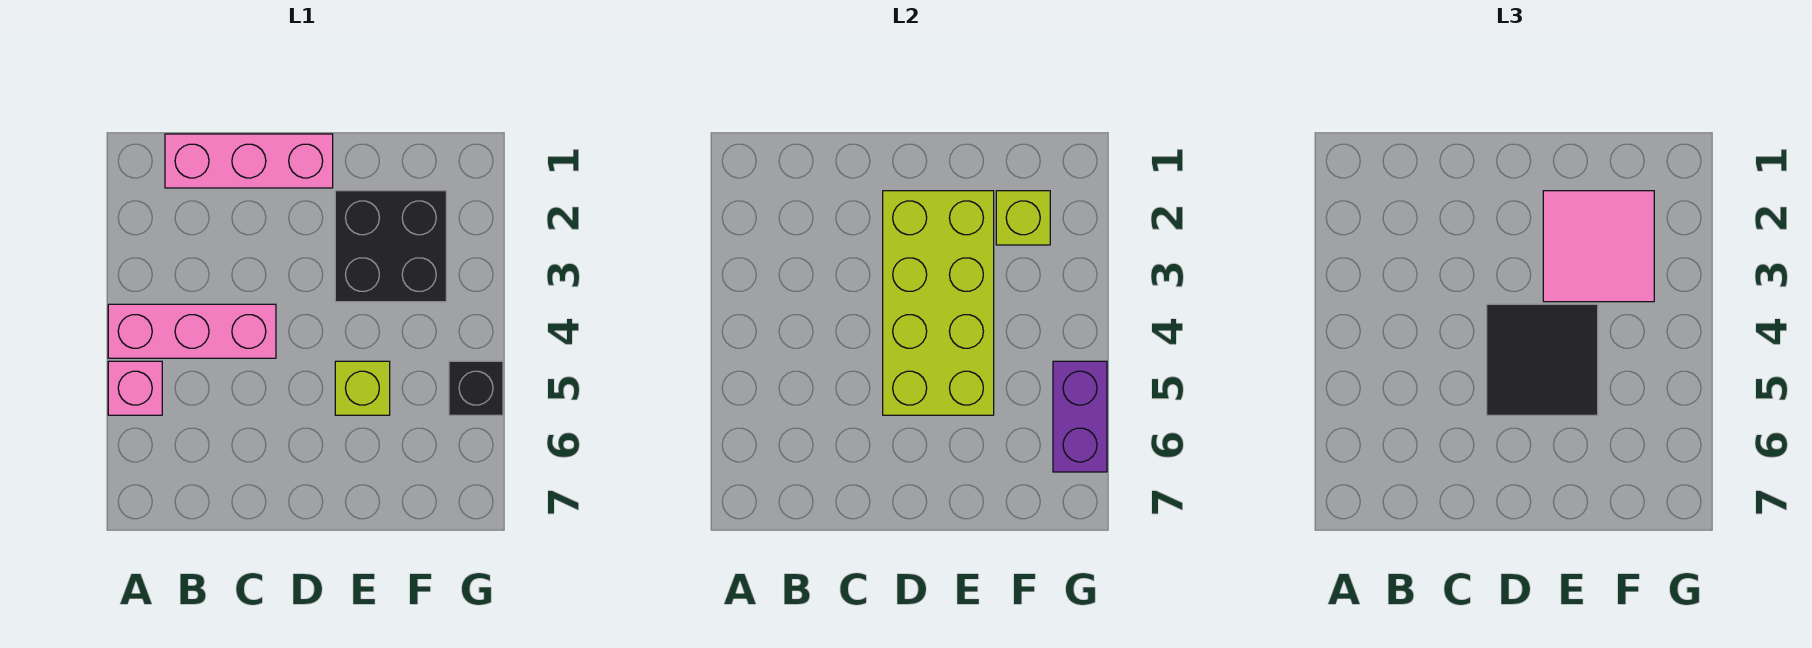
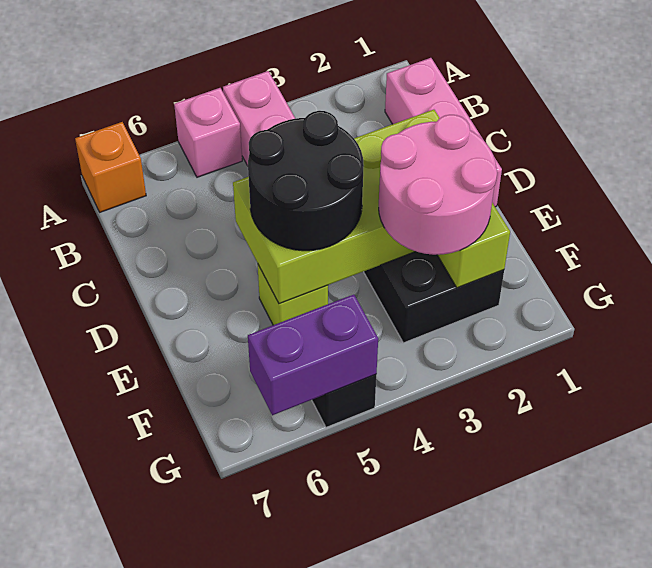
none -> orange brick A7 level 1
black tile D4:E5 level 3 -> black round brick D4:E5 level 3
pink tile E2:F3 level 3 -> pink round brick E2:F3 level 3

